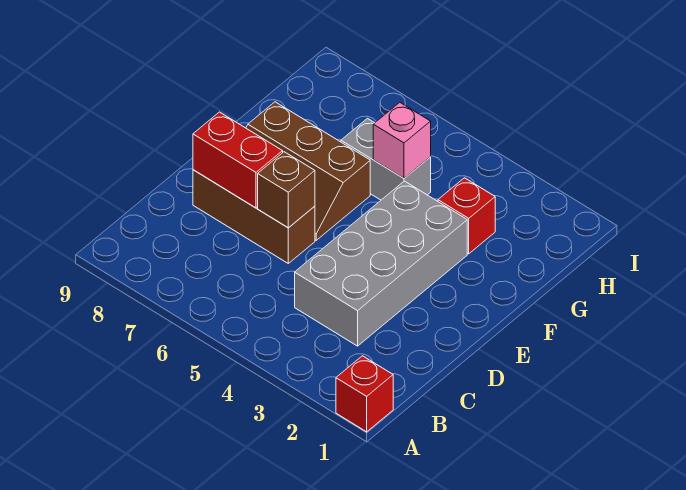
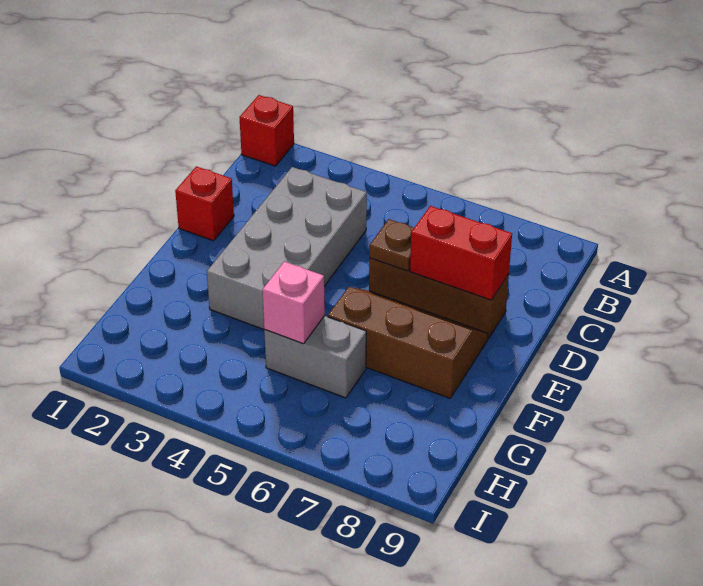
brown brick D6 level 2 -> brown plate D6 level 2
red brick G3 level 1 -> red brick D1 level 1

